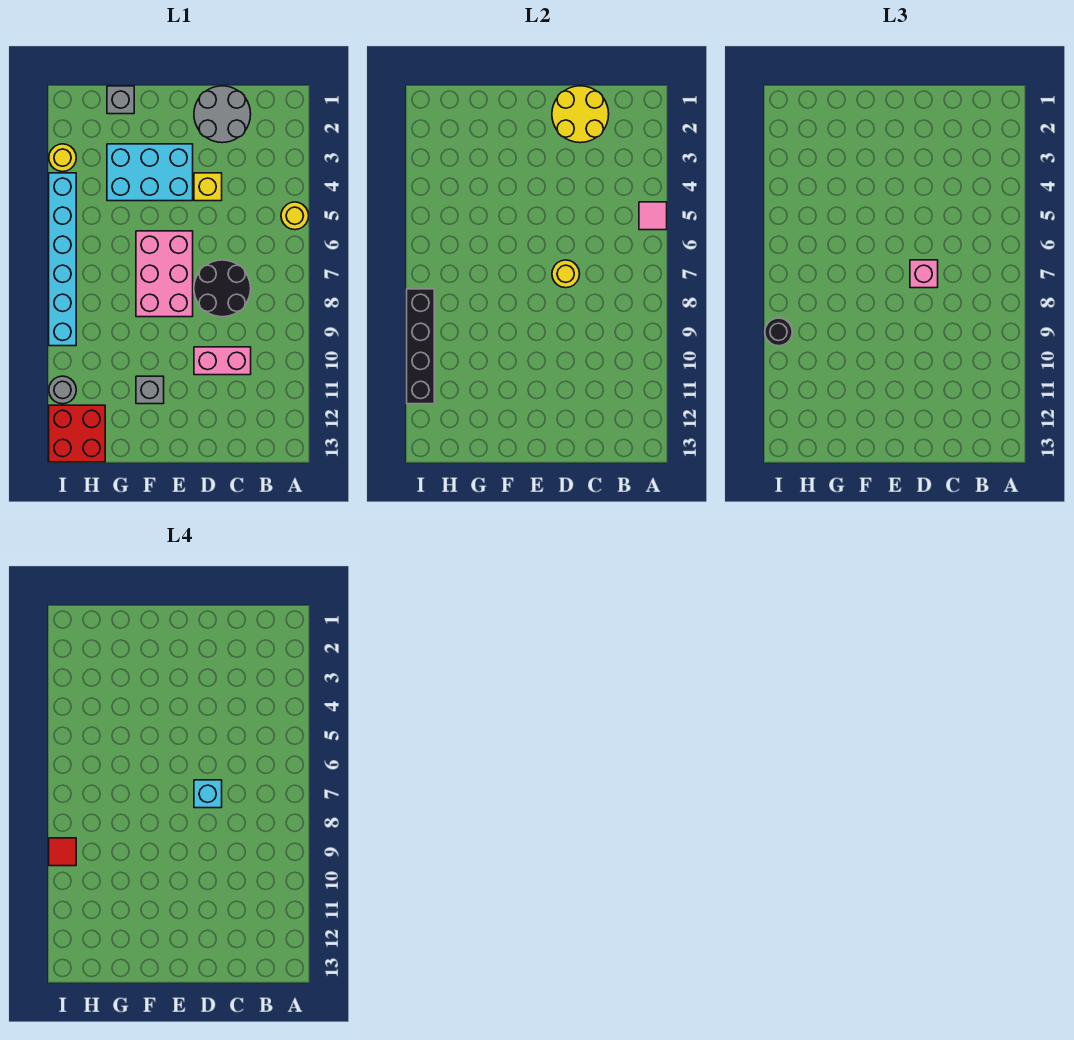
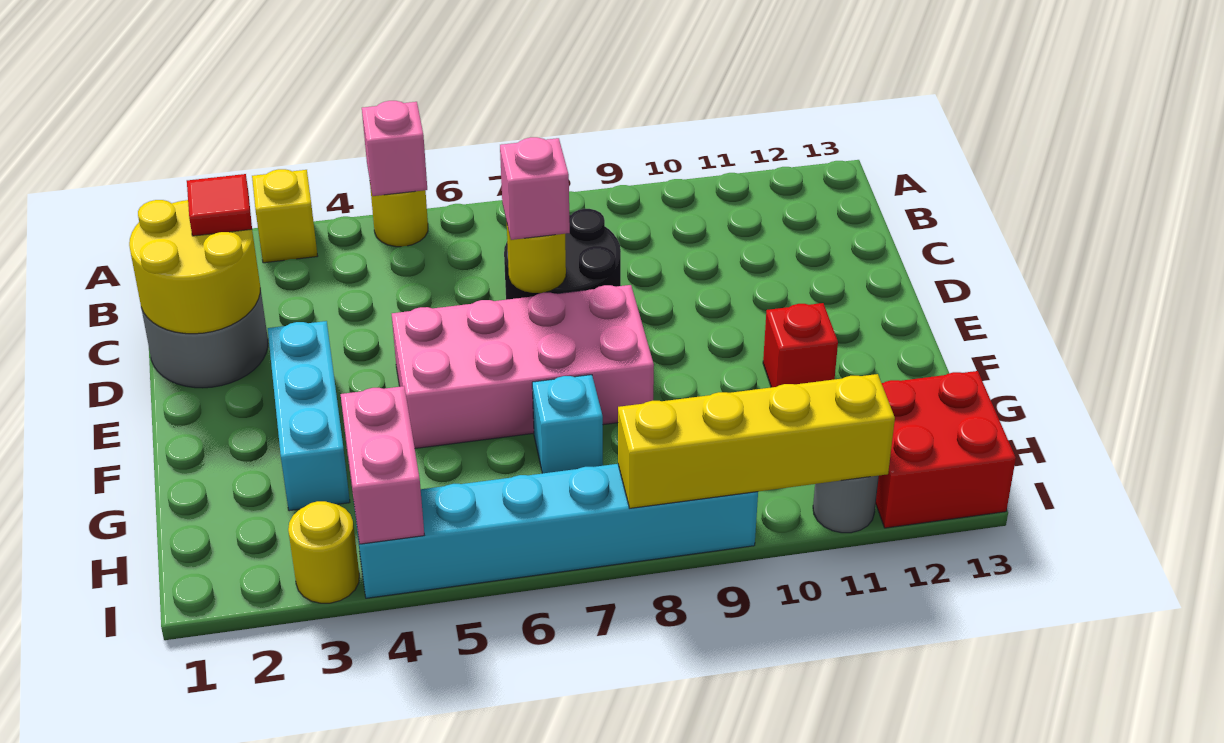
pink tile A5 level 2 -> pink brick A5 level 2
pink brick C10:D10 level 1 -> pink brick H4:I4 level 2
yellow brick D4 level 1 -> yellow brick A3 level 1
cyan brick D7 level 4 -> cyan brick G7 level 1
cyan brick E3:G4 level 1 -> cyan brick E3:G3 level 1
pink brick E6:F8 level 1 -> pink brick E5:F8 level 1
grey brick F11 level 1 -> red brick F11 level 1
grey brick G1 level 1 -> none
black brick I8:I11 level 2 -> yellow brick I8:I11 level 2
black round brick I9 level 3 -> none
red tile I9 level 4 -> red tile C2 level 3

